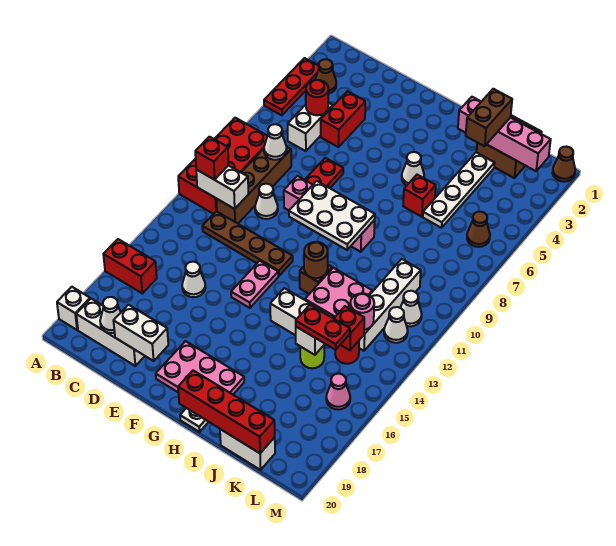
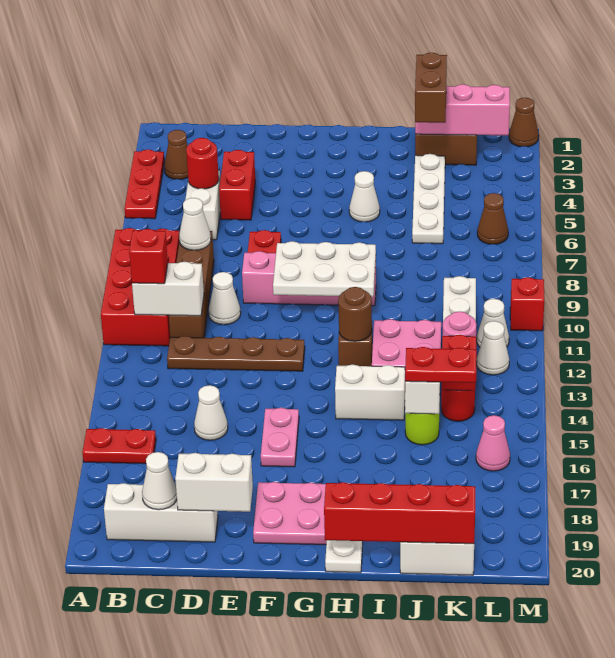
red brick A16:B16 level 1 -> red plate A16:B16 level 1
white brick A19 level 1 -> none
pink plate F13:F14 level 1 -> pink plate F15:F16 level 1
pink brick I2:L2 level 2 -> pink brick J2:L2 level 2
red brick I6 level 1 -> red brick M10 level 1

